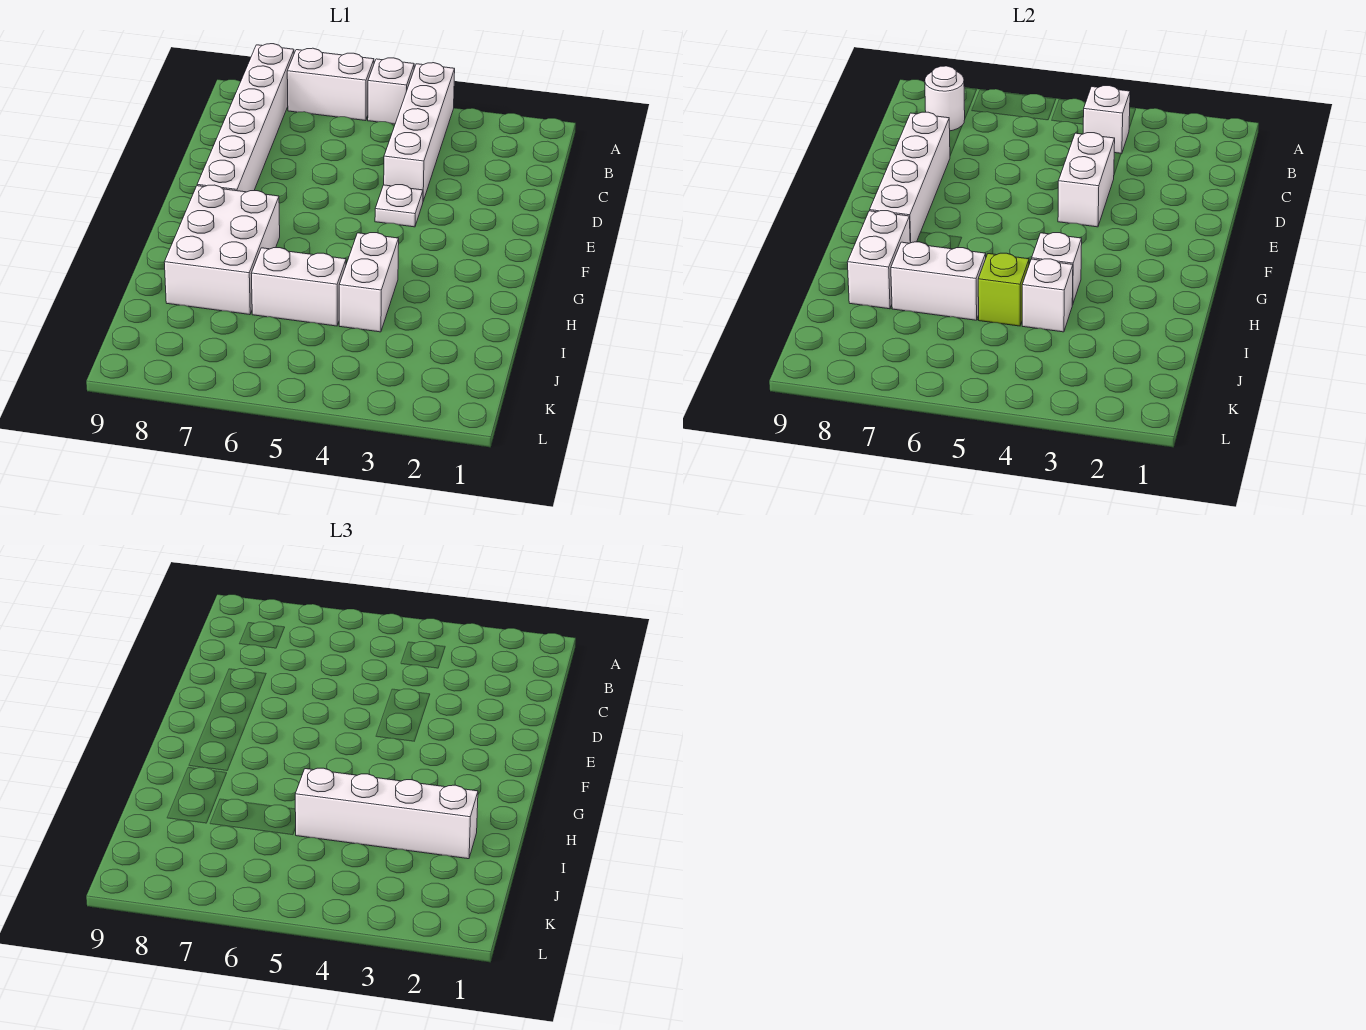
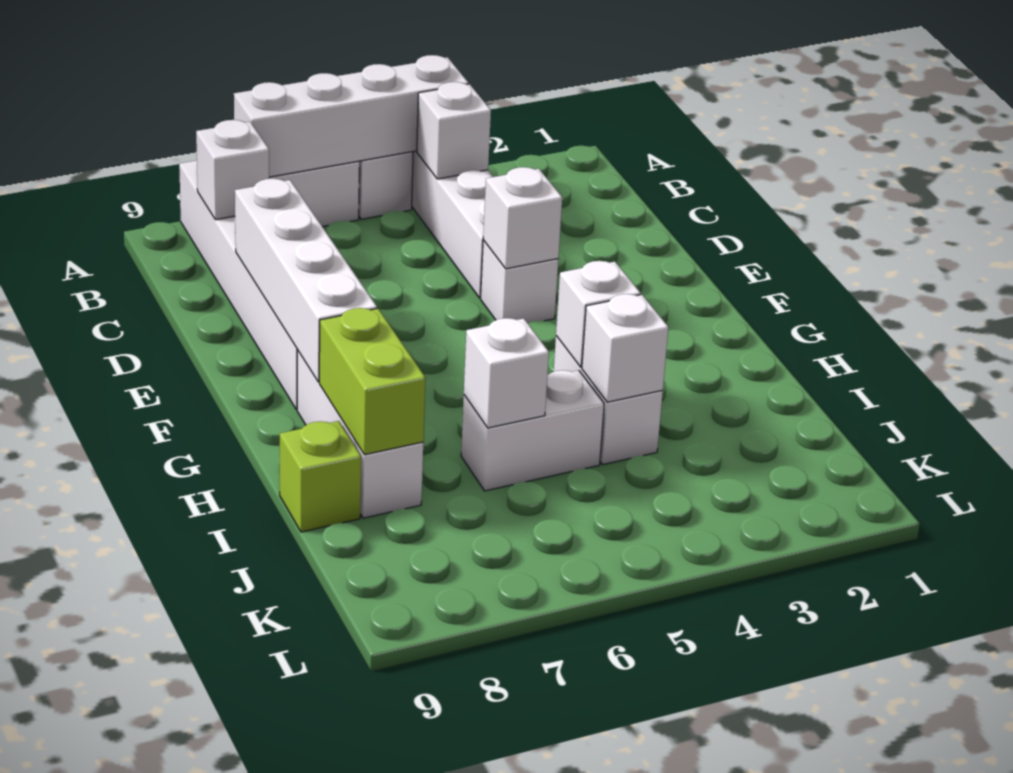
white round brick B8 level 2 -> white brick B8 level 2
white brick D4:E4 level 2 -> white brick E4 level 2
white plate E4 level 1 -> white brick E4 level 1
white brick G7:I8 level 1 -> white brick G8:I8 level 1
white brick H8:I8 level 2 -> lime brick H8:I8 level 2
white brick I2:I5 level 3 -> white brick A4:A7 level 2
lime brick I5 level 2 -> lime brick I9 level 1
white brick I6:I7 level 2 -> white brick I6 level 2

